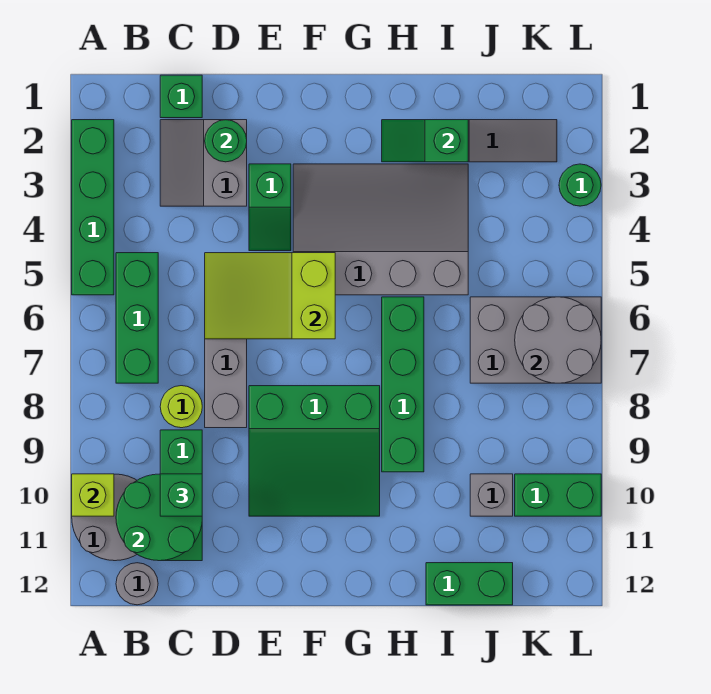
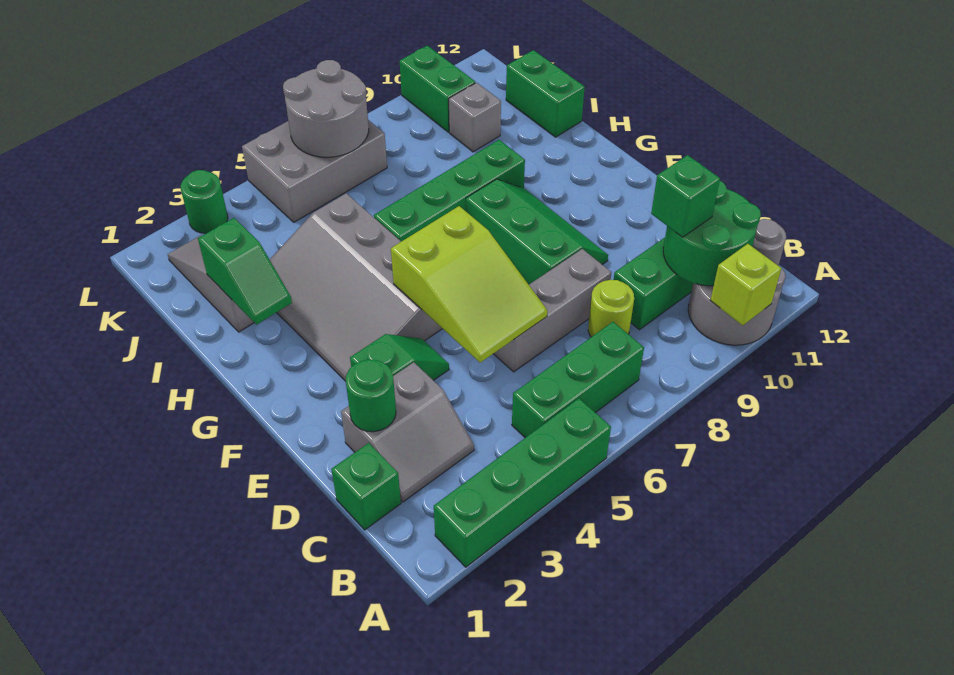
green slope E8:G10 level 1 top 8 -> green slope E8:G9 level 1 top 8
grey brick J6:L7 level 1 -> grey brick K5:L7 level 1

